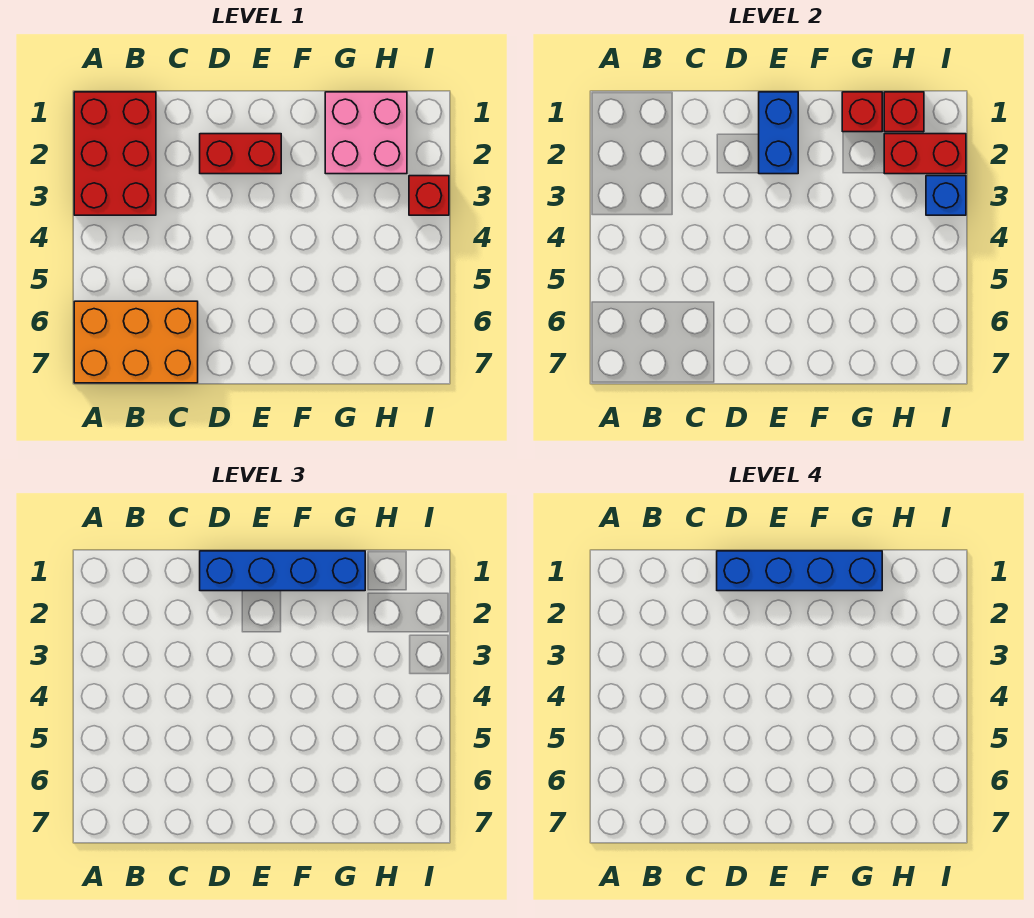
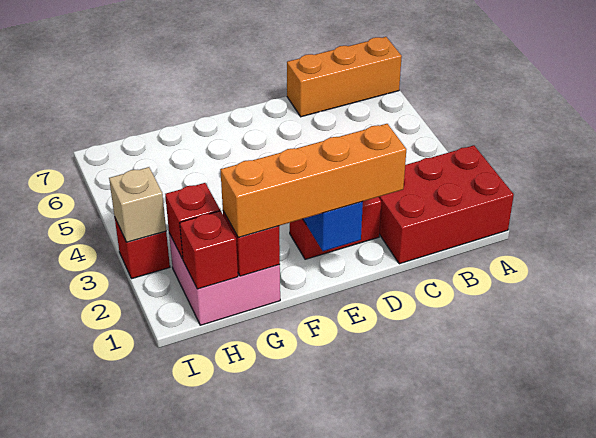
red brick A1:B3 level 1 -> red brick A1:C2 level 1
orange brick A6:C7 level 1 -> orange brick A7:C7 level 1
blue brick D1:G1 level 3 -> orange brick D1:G1 level 3
blue brick D1:G1 level 4 -> none
red brick H2:I2 level 2 -> red brick H2 level 2
blue brick I3 level 2 -> tan brick I3 level 2

